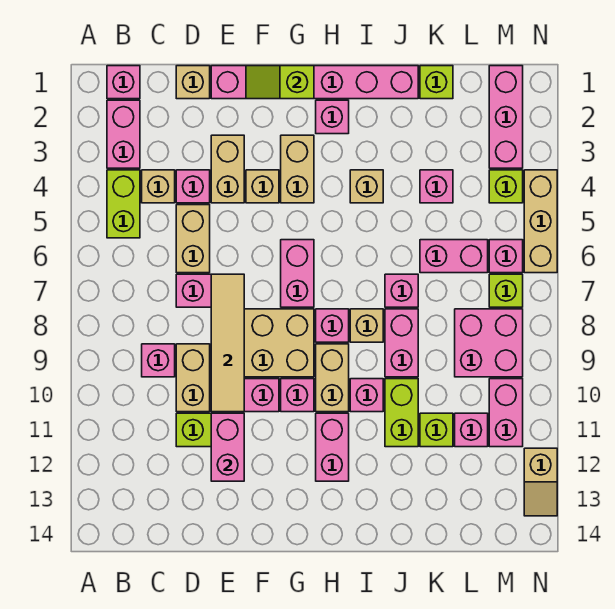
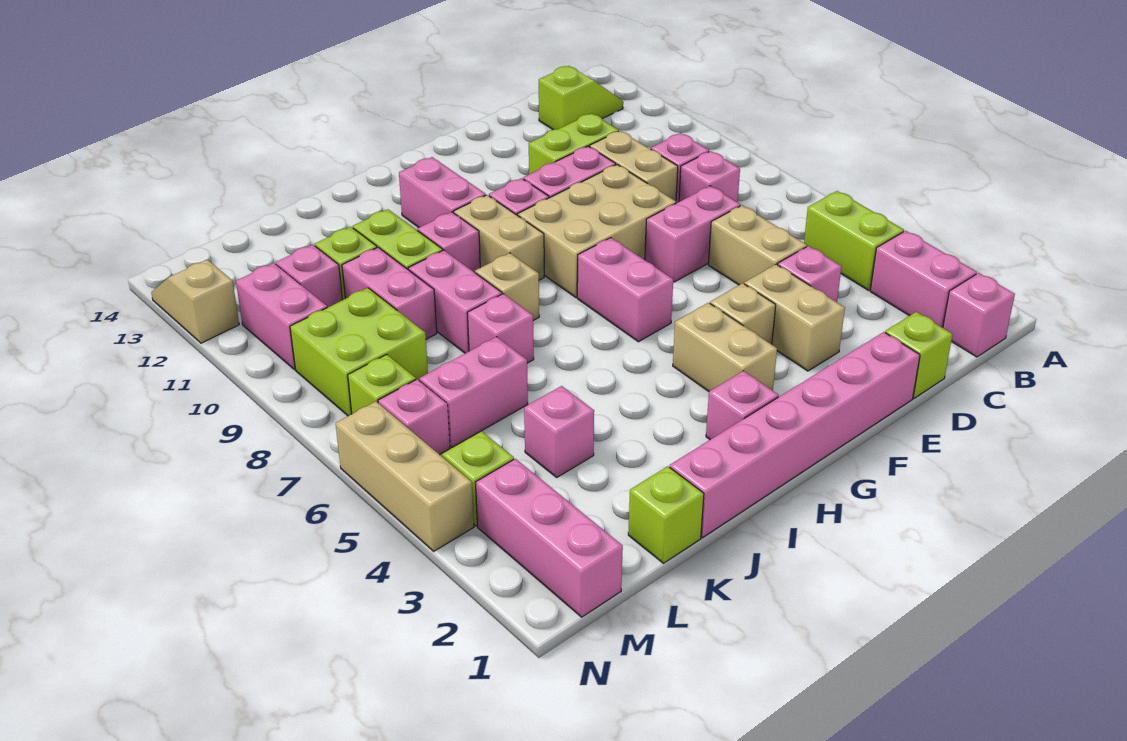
tan brick C4 level 1 -> none
tan brick D1 level 1 -> lime brick D1 level 1
tan tile E7:E10 level 2 -> none
pink brick E11:E12 level 2 -> pink brick K9:K10 level 1
lime slope F1:G1 level 2 top G -> lime slope B13:C13 level 1 top C
pink brick H8 level 1 -> pink brick C8 level 1
tan brick I4 level 1 -> none
pink brick L8:M9 level 1 -> lime brick L8:M9 level 1

